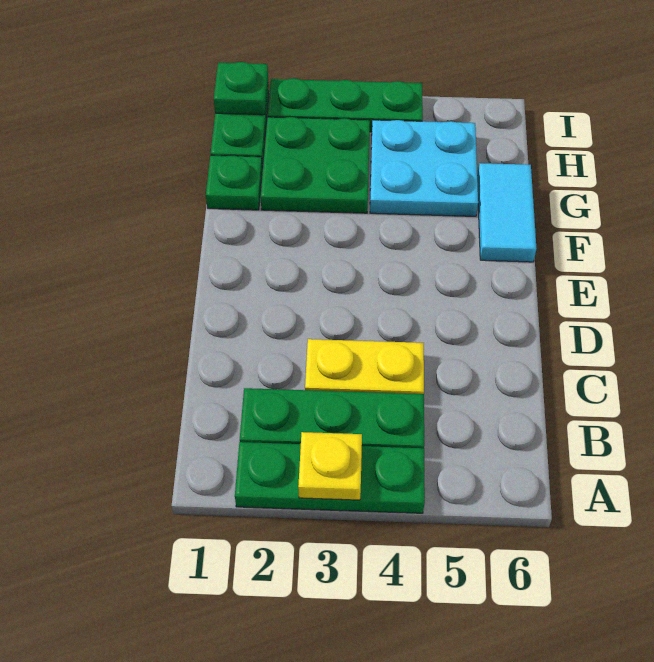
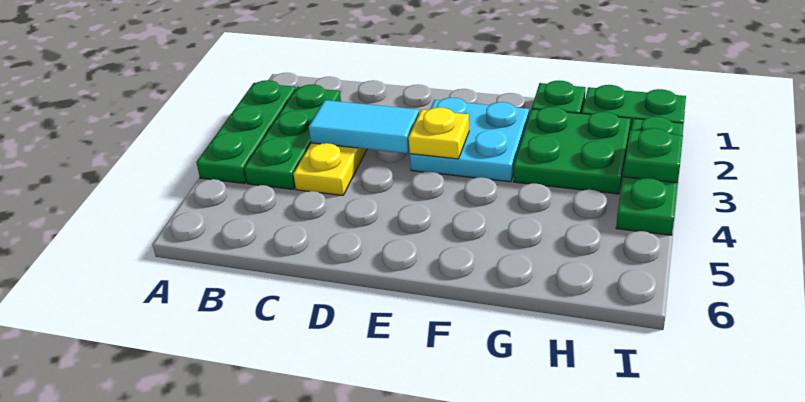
yellow plate A3 level 2 -> yellow plate E3 level 2
cyan tile F6:G6 level 1 -> cyan tile C3:D3 level 2
cyan plate G4:H5 level 1 -> cyan plate E2:F3 level 1
green plate I1 level 2 -> green plate I3 level 2

